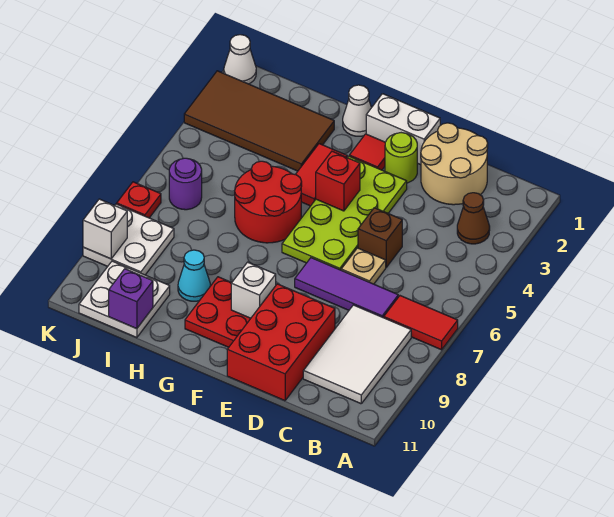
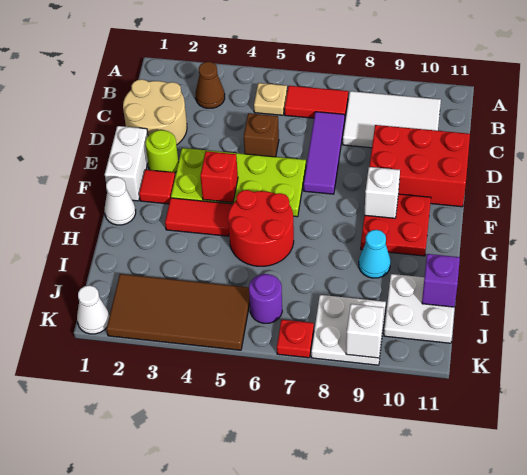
red tile A7:B7 level 1 -> red tile B6:B7 level 1
tan plate D6 level 1 -> tan plate B5 level 1
brown tile H2:K3 level 1 -> brown tile J2:K5 level 1

